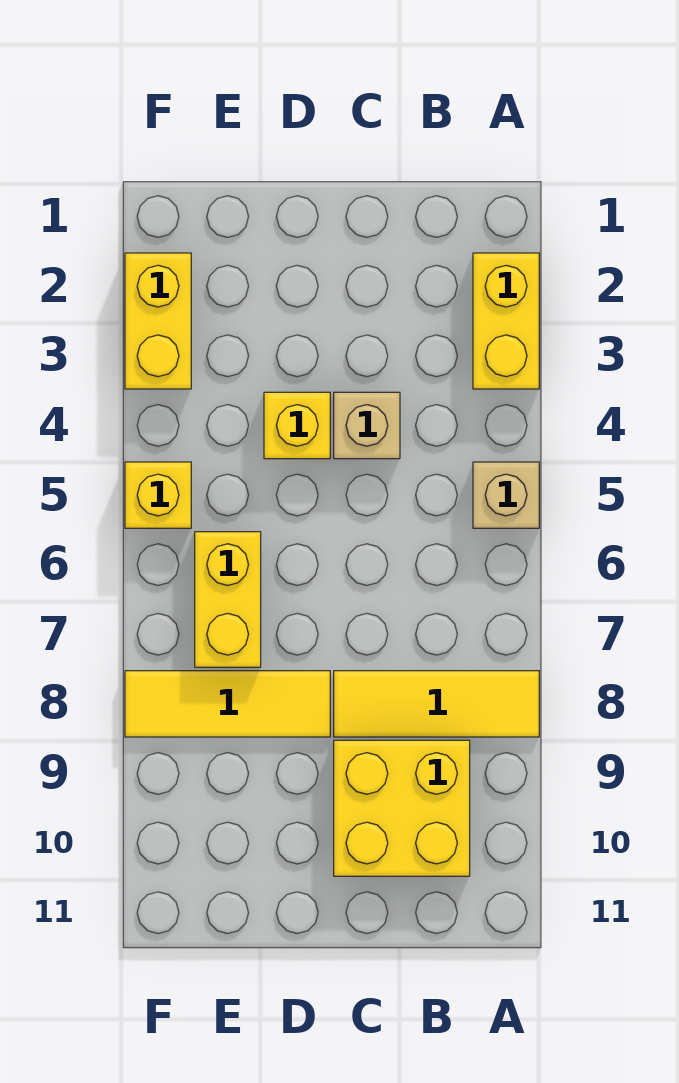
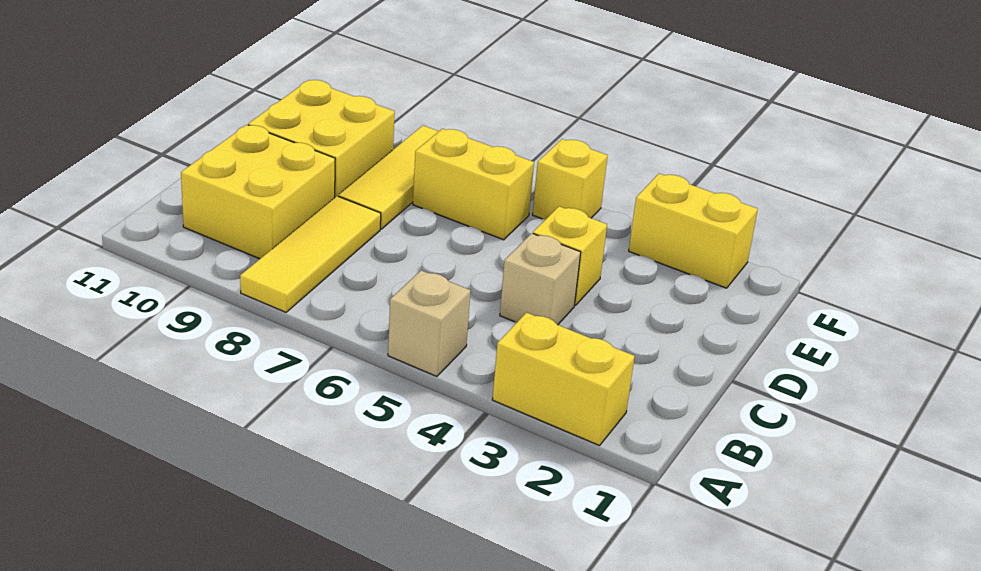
none -> yellow brick D9:E10 level 1

